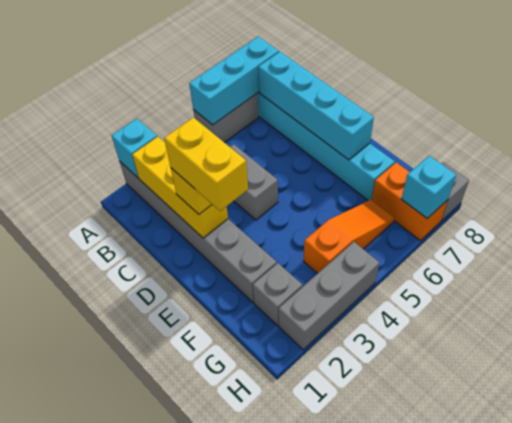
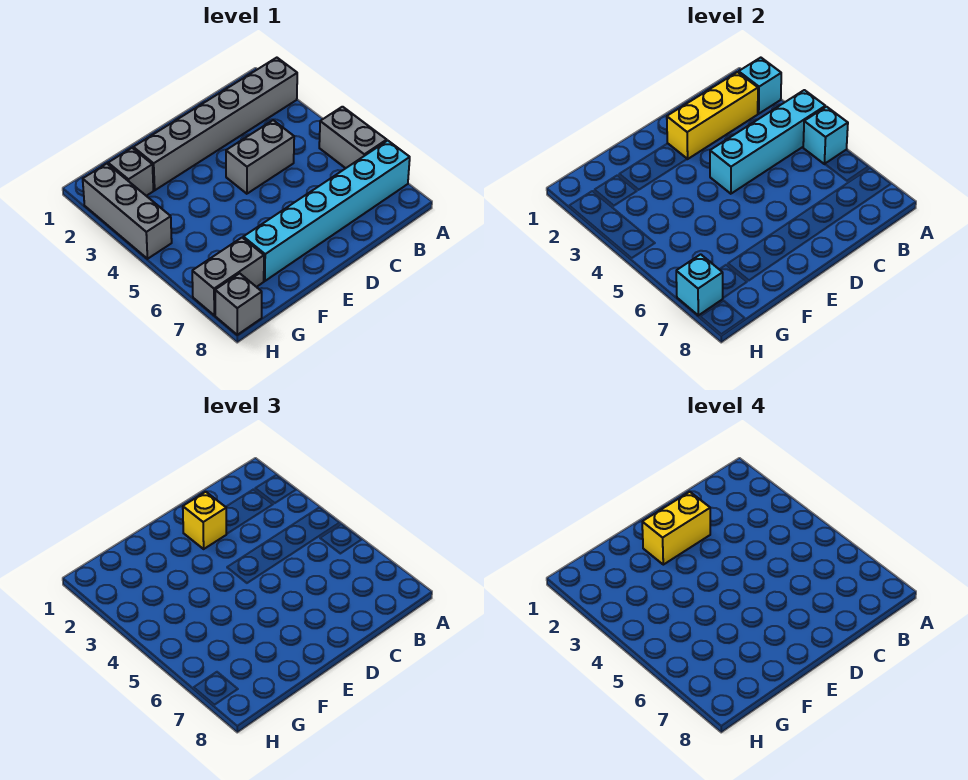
cyan brick A5:A7 level 2 -> cyan brick A5 level 2
cyan brick B7:E7 level 2 -> cyan brick A4:D4 level 2
orange slope G4:G6 level 1 top 4 -> none
orange brick G7:H7 level 1 -> grey brick G7:H7 level 1

